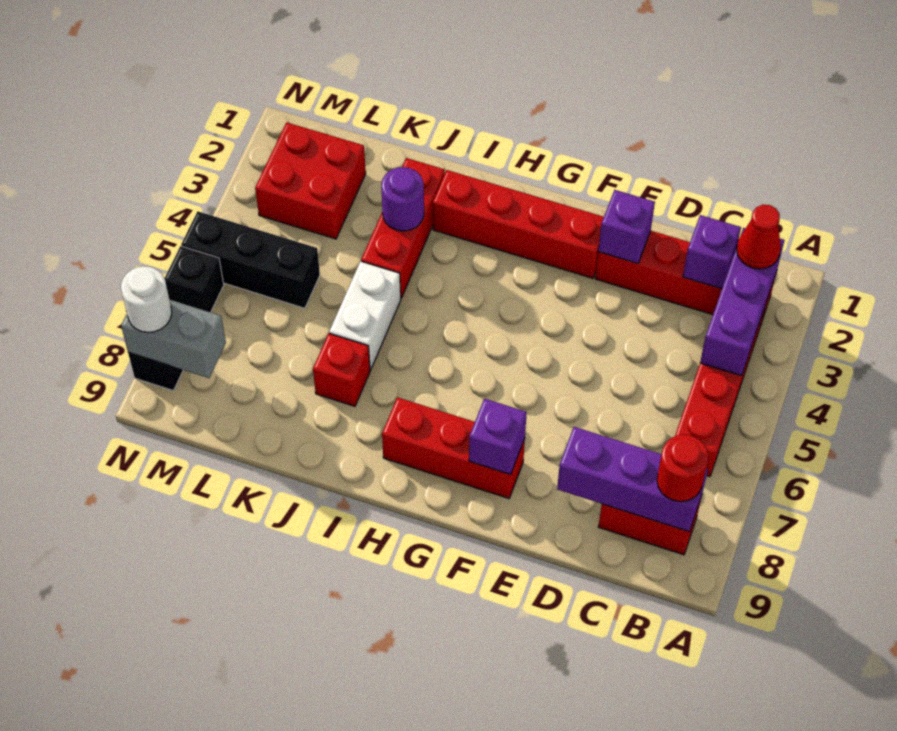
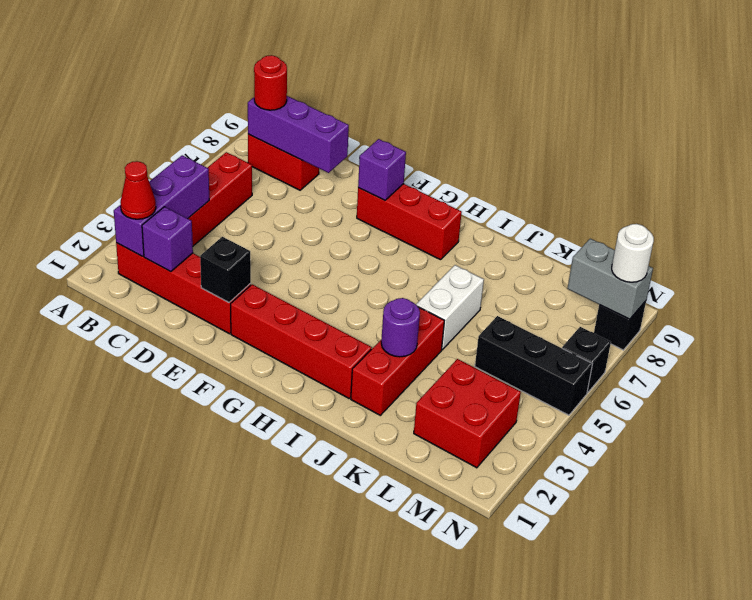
purple brick E2 level 2 -> black brick E2 level 2
red brick J7 level 1 -> none

